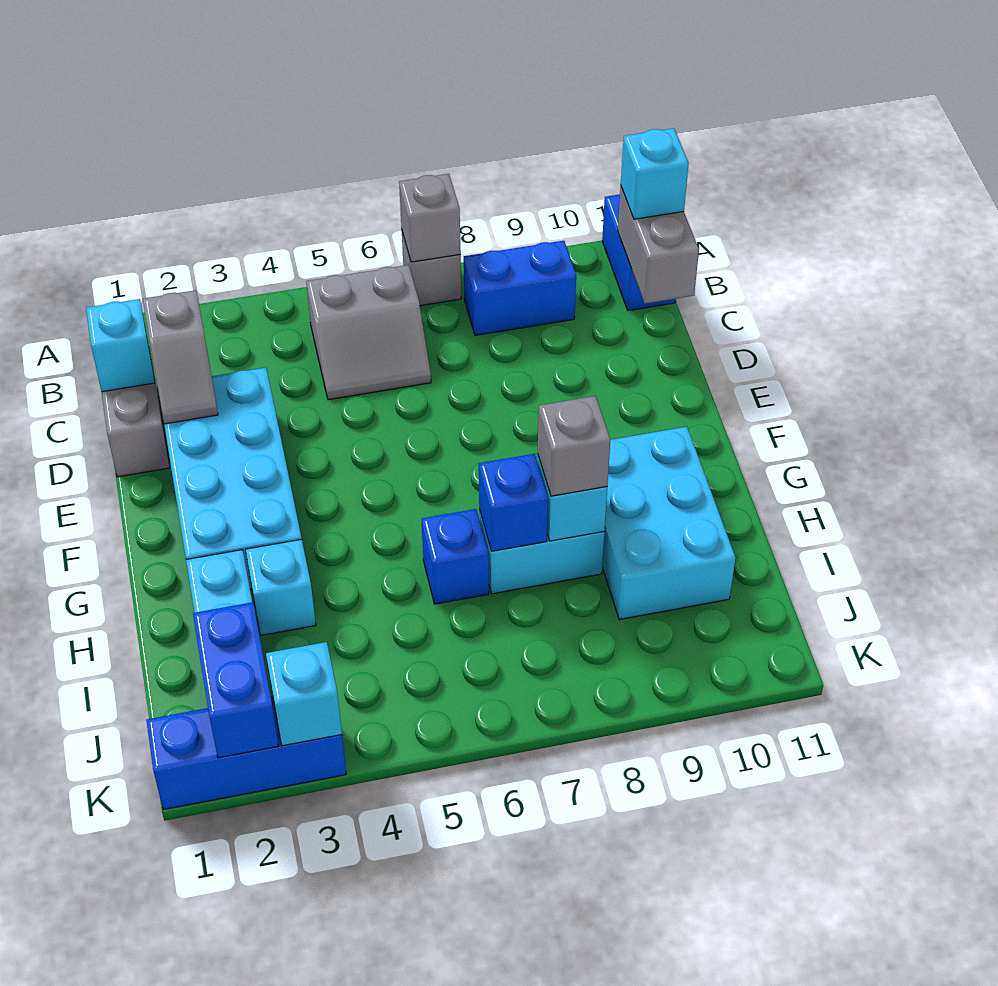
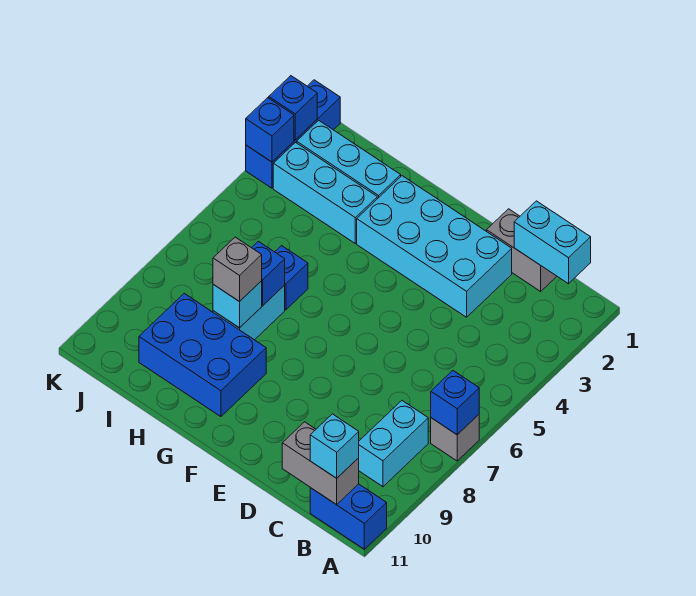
grey brick A7 level 2 -> blue brick A7 level 2
grey slope B5:C6 level 1 top B -> none
blue brick B8:B9 level 1 -> cyan brick B8:B9 level 1
cyan brick C1 level 2 -> cyan brick B1:C1 level 2
grey slope C2:D2 level 2 top C -> none
cyan brick G9:I10 level 1 -> blue brick G9:I10 level 1
cyan brick H3 level 1 -> cyan brick H3:J3 level 1
blue brick J2:K2 level 2 -> blue brick K2 level 2
cyan brick K3 level 2 -> blue brick K3 level 2

